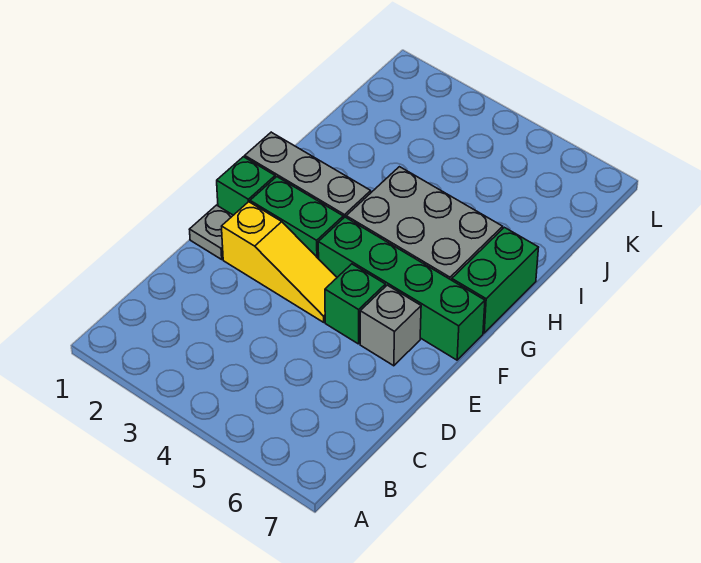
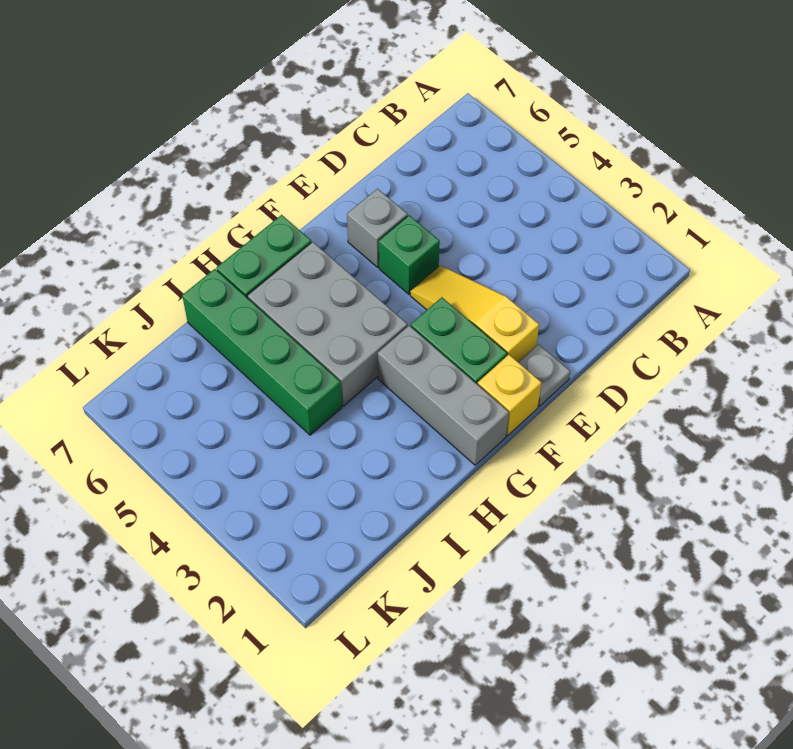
green brick F1 level 1 -> yellow brick F1 level 1
green brick F4:F7 level 1 -> green brick I4:I7 level 1

